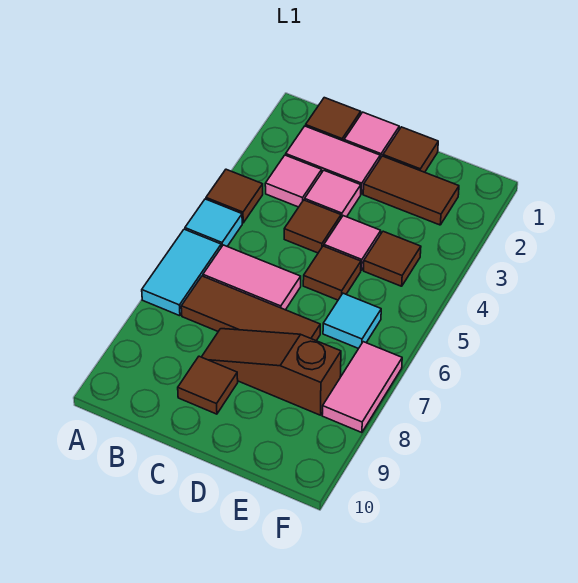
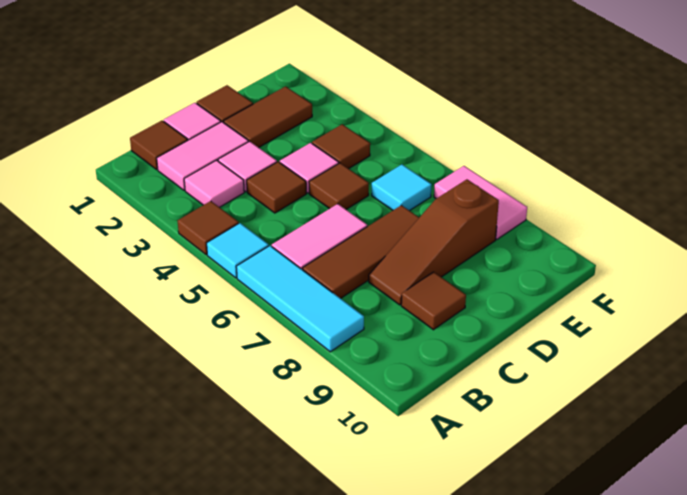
cyan tile A6:A7 level 1 -> cyan tile A6:A8 level 1

